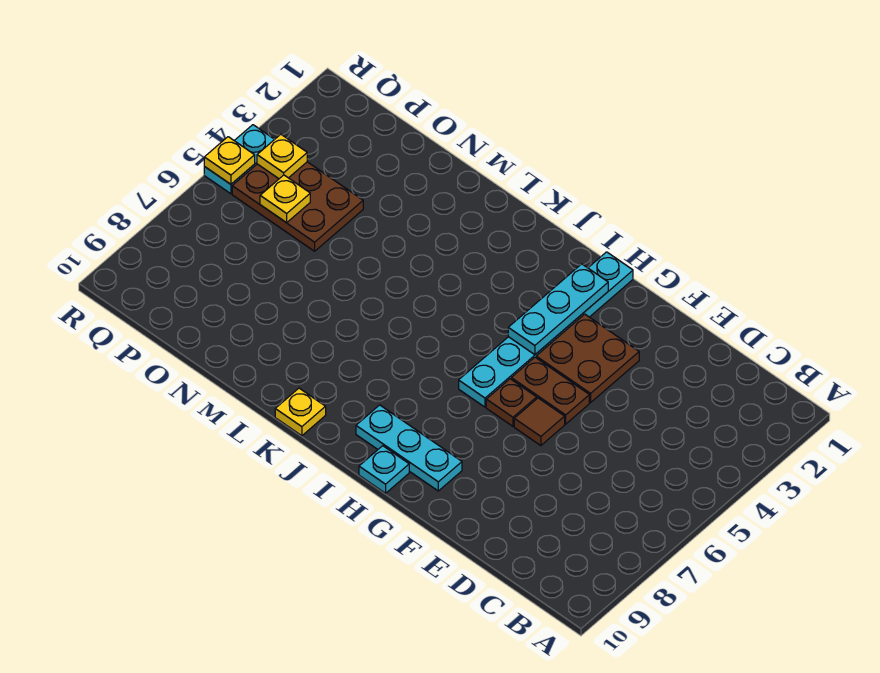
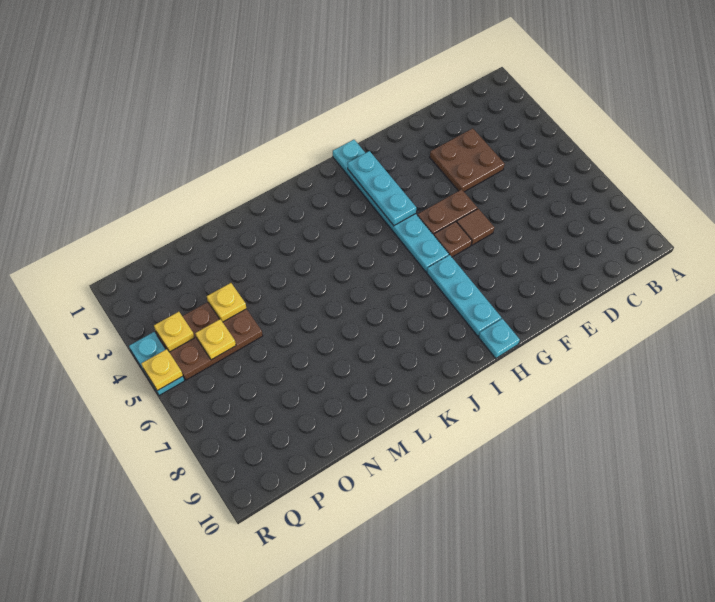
brown plate F3:G4 level 1 -> brown plate D3:E4 level 1
cyan plate G9:I9 level 1 -> cyan plate H7:H9 level 1
yellow plate K10 level 1 -> yellow plate O4 level 2

